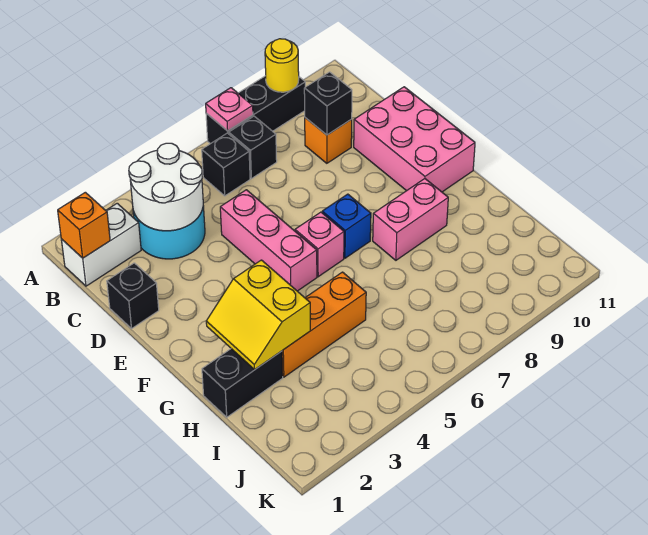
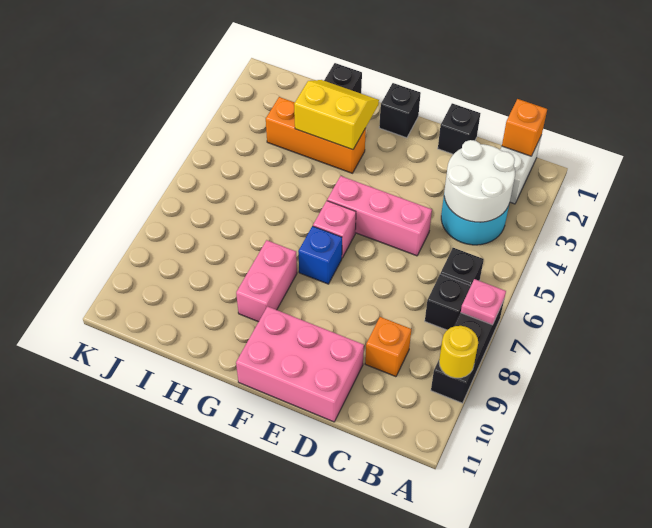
black brick C9 level 2 -> black brick F1 level 1
orange brick H3:H5 level 1 -> orange brick G3:I3 level 1

